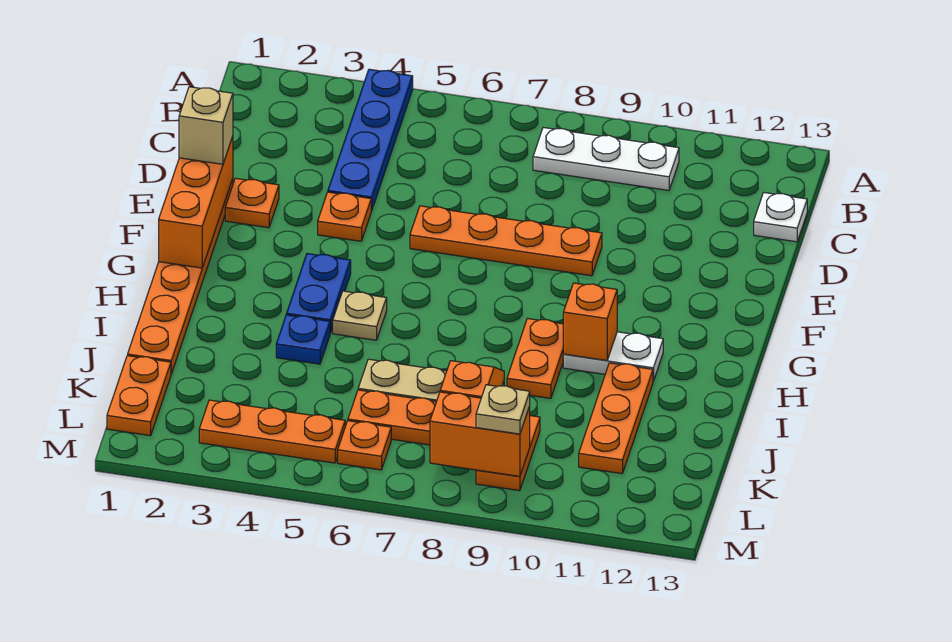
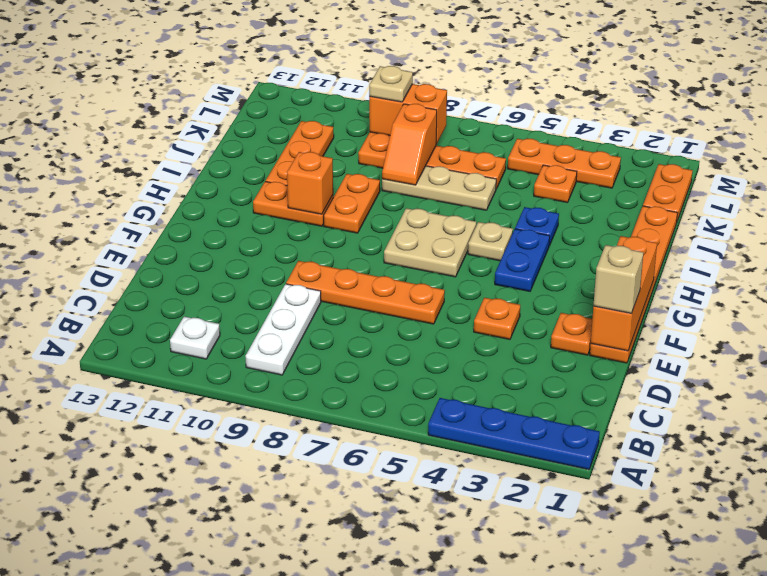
blue plate A4:D4 level 1 -> blue plate A1:A4 level 1
white plate B8:B10 level 1 -> white plate B9:D9 level 1
white plate C13 level 1 -> white plate B11 level 1
none -> tan plate G6:H7 level 1
white plate H10:H11 level 1 -> orange plate H10:H11 level 1
orange plate L6 level 1 -> orange plate K4 level 1

